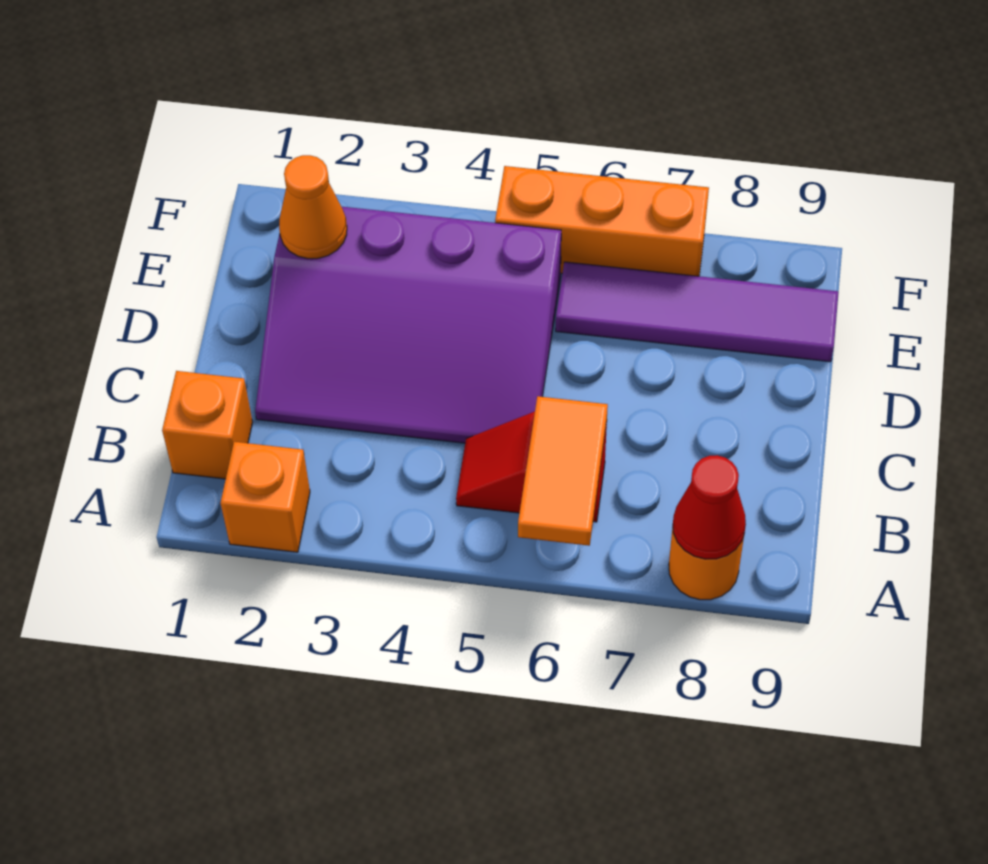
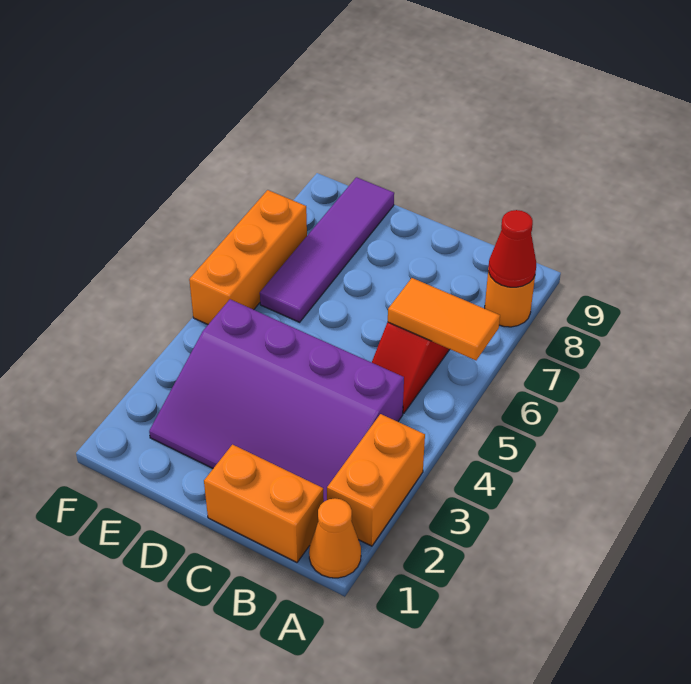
orange brick A2 level 1 -> orange brick A2:A3 level 1
orange brick B1 level 1 -> orange brick B1:C1 level 1
purple slope C2:E5 level 1 top E -> purple slope B2:E4 level 1 top 4
orange cone E2 level 2 -> orange cone A1 level 1

